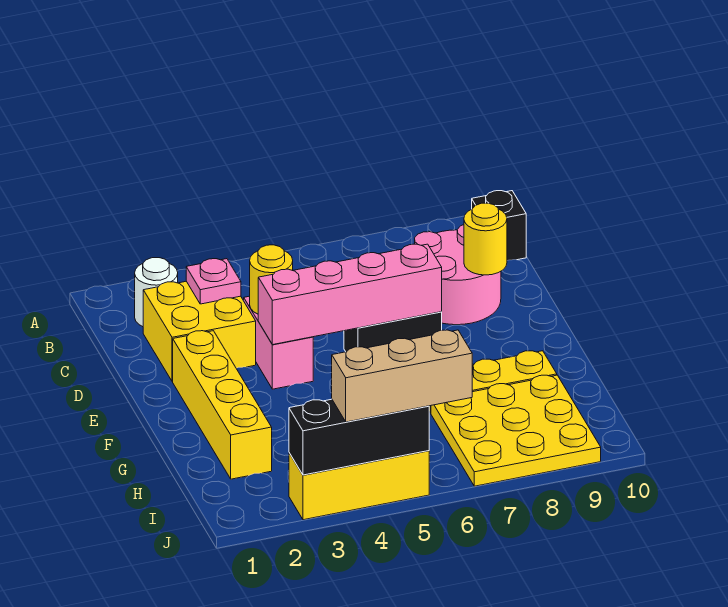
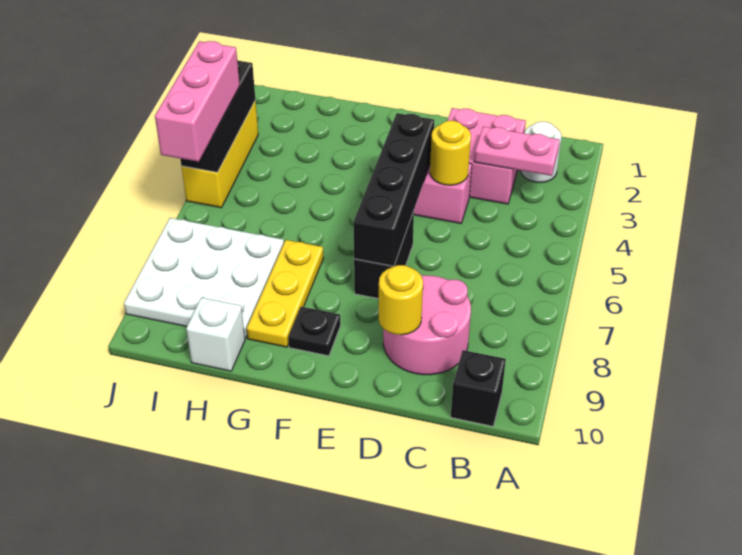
yellow brick C2:D3 level 1 -> pink brick C2:D3 level 1
pink plate C3 level 2 -> pink plate B3:C3 level 2
yellow brick E2:H2 level 1 -> none
pink brick E4:E7 level 2 -> black brick E4:E7 level 2
none -> black plate F9 level 1
yellow plate H7:J9 level 1 -> white plate H7:J9 level 1
none -> white brick H10 level 1
tan brick J4:J6 level 3 -> pink brick J4:J6 level 3

